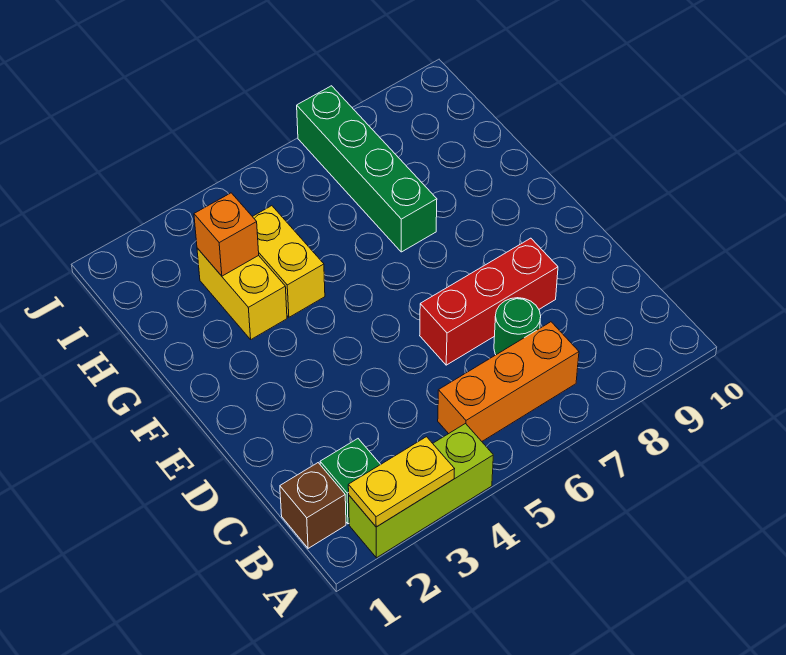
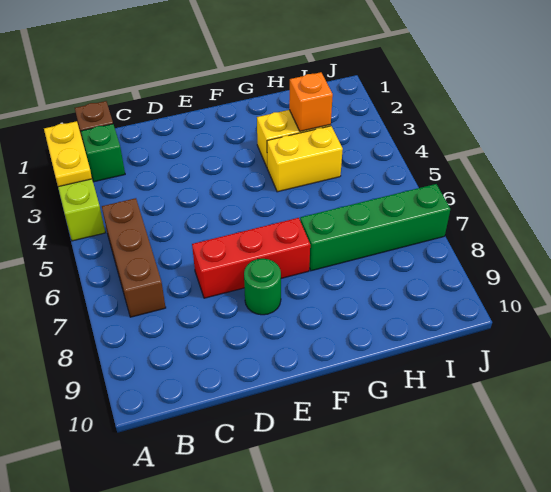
orange brick B5:B7 level 1 -> brown brick B5:B7 level 1
green round brick C7 level 1 -> green round brick E8 level 1
red brick D6:D8 level 1 -> red brick D7:F7 level 1

